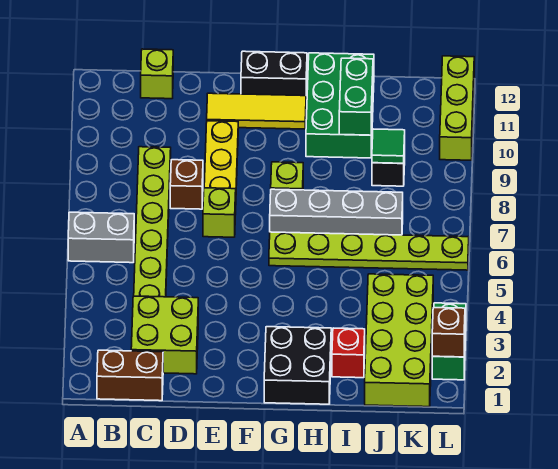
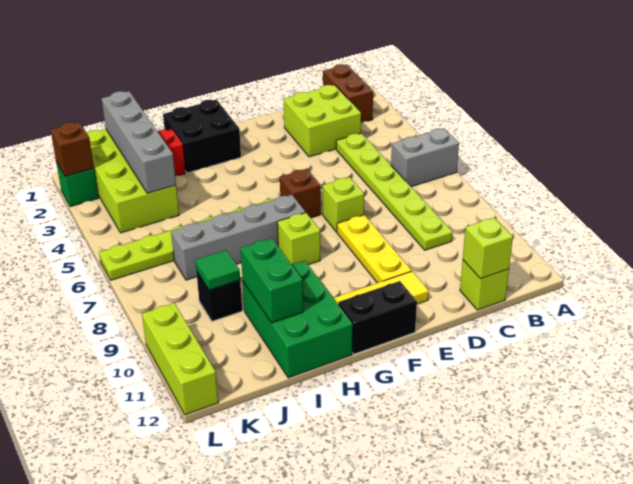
brown brick B1:C1 level 1 -> brown brick B1:B2 level 1
none -> lime brick C12 level 2
brown brick D8 level 1 -> brown brick F6 level 1
none -> grey brick J1:J4 level 2
green brick L2:L3 level 1 -> green brick L2 level 1

